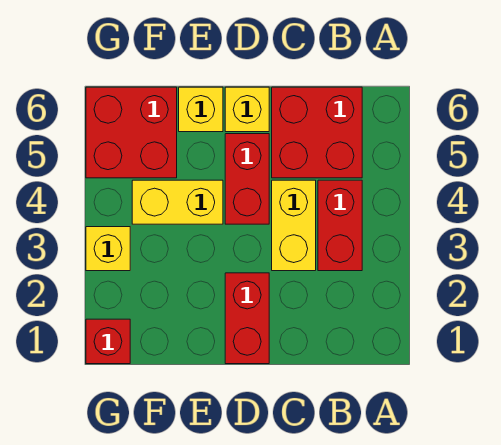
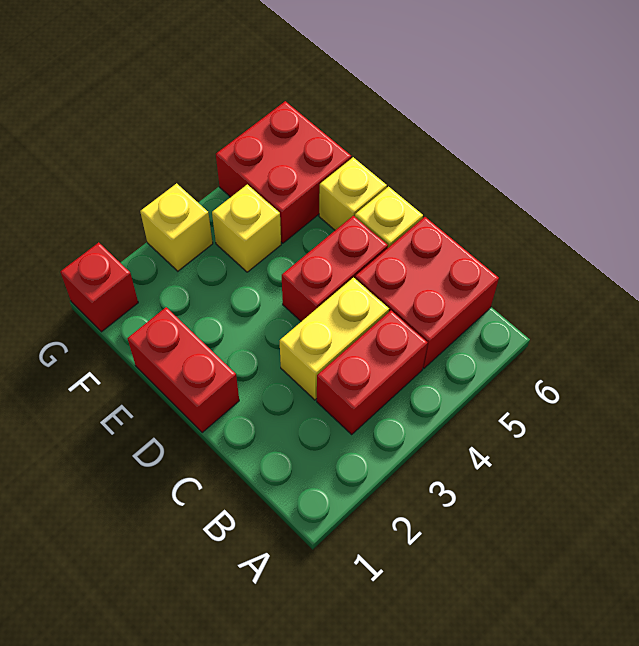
red brick D1:D2 level 1 -> red brick D1:E1 level 1
yellow brick E4:F4 level 1 -> yellow brick F4 level 1

